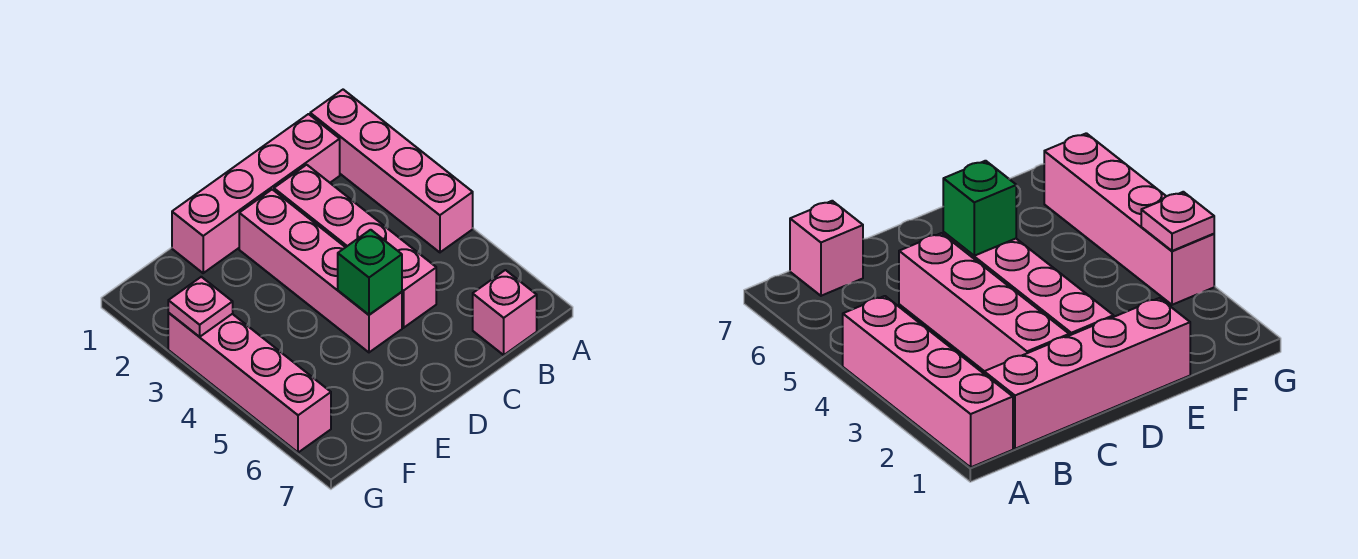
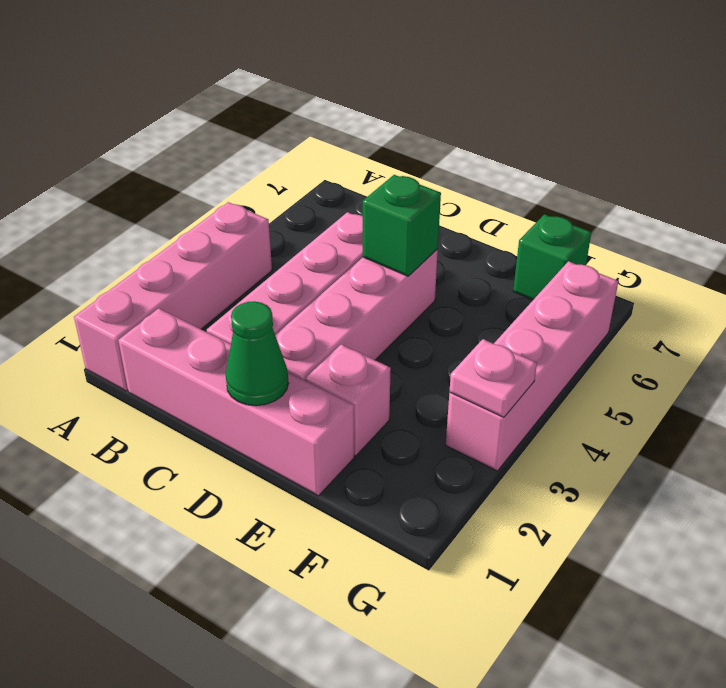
pink brick B7 level 1 -> pink brick E2 level 1
none -> green cone D1 level 2
none -> green brick F7 level 1

